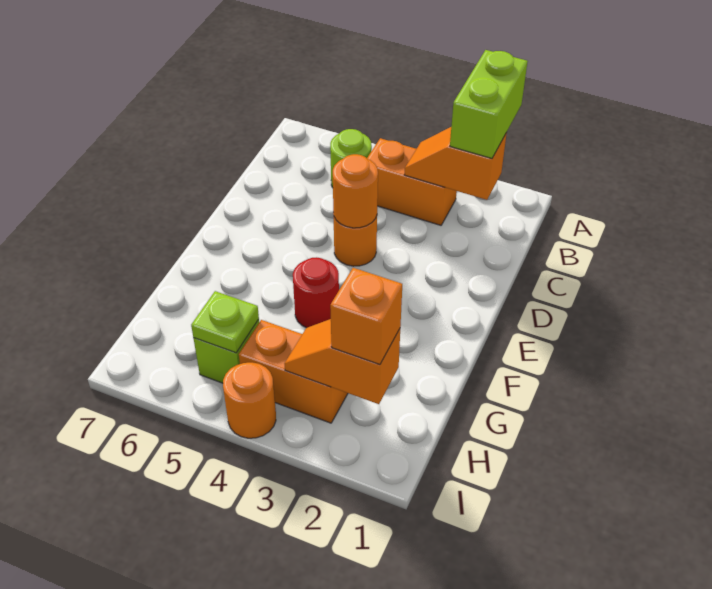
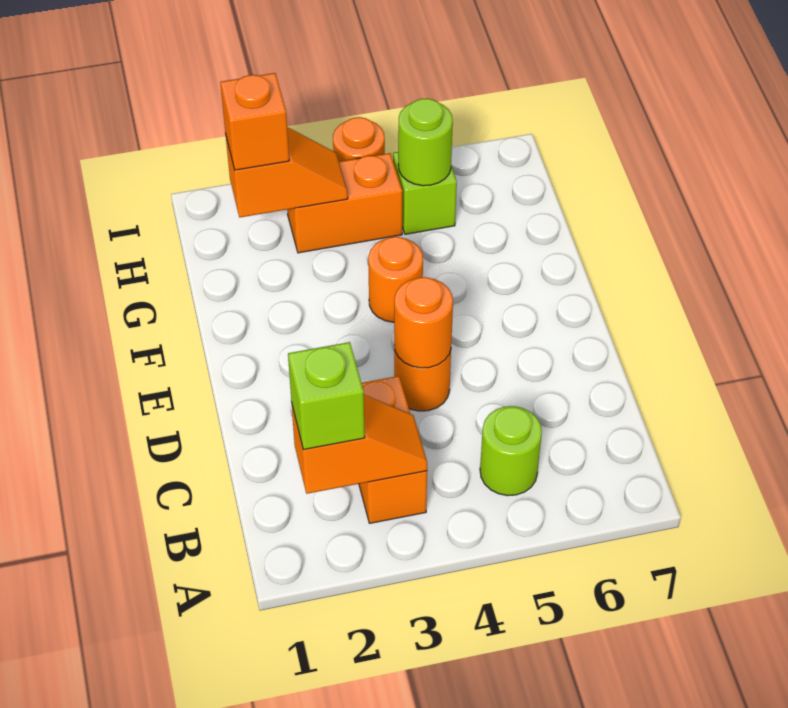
lime brick A2:B2 level 3 -> lime brick B2 level 3
orange brick B3:B4 level 1 -> orange brick B3:C3 level 1
red round brick F4 level 1 -> orange round brick F4 level 1
lime plate H5 level 2 -> lime round brick H5 level 2

